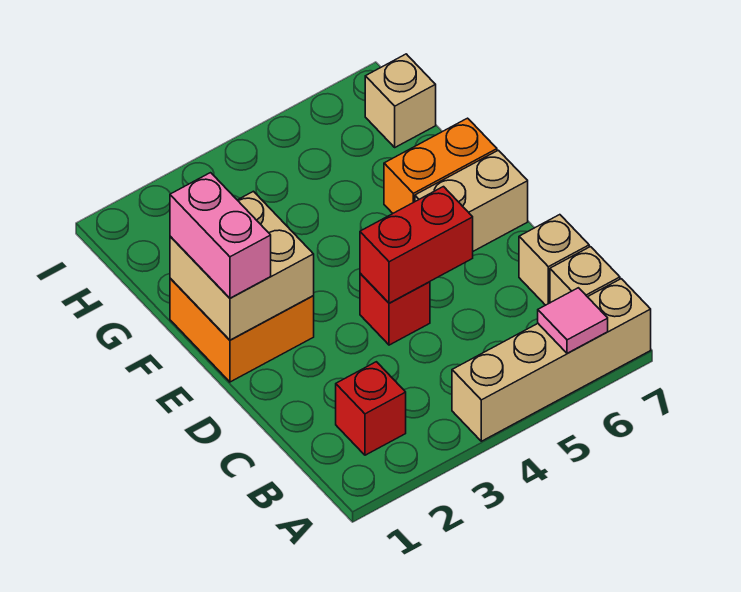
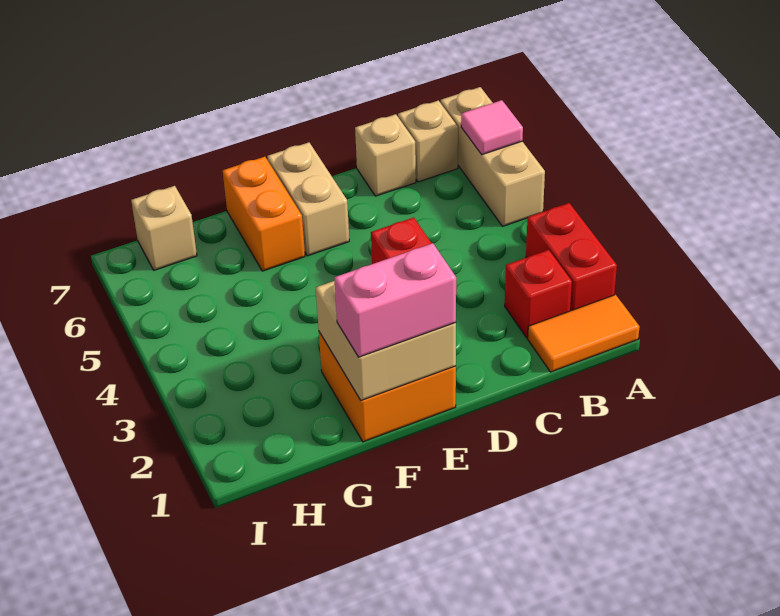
none -> orange tile A1:B1 level 1
tan brick A4:A7 level 1 -> tan brick A5:A7 level 1
red brick D4:D5 level 2 -> red brick A2:A3 level 1

